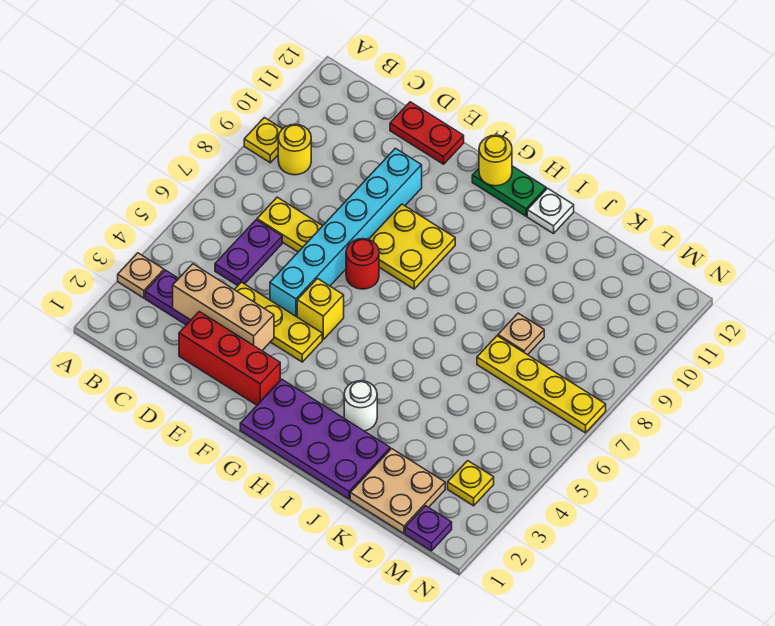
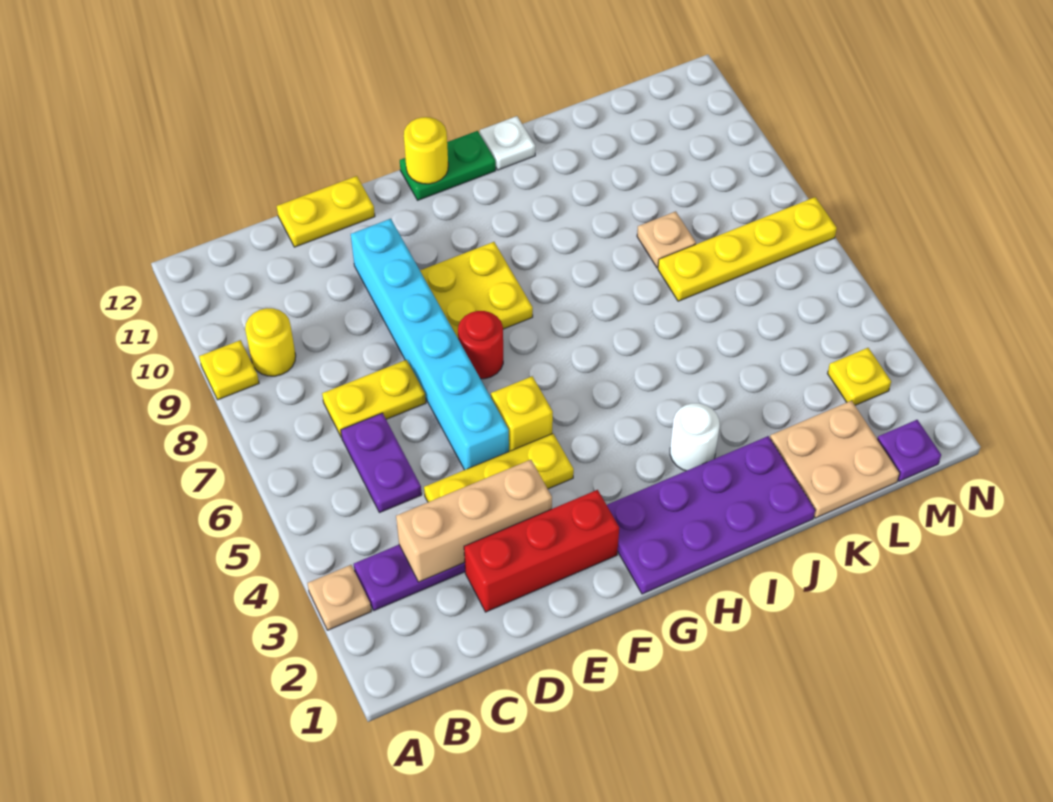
red plate D12:E12 level 1 -> yellow plate D12:E12 level 1

